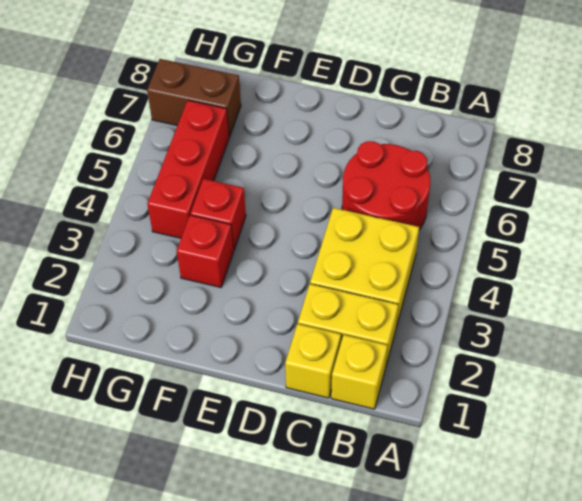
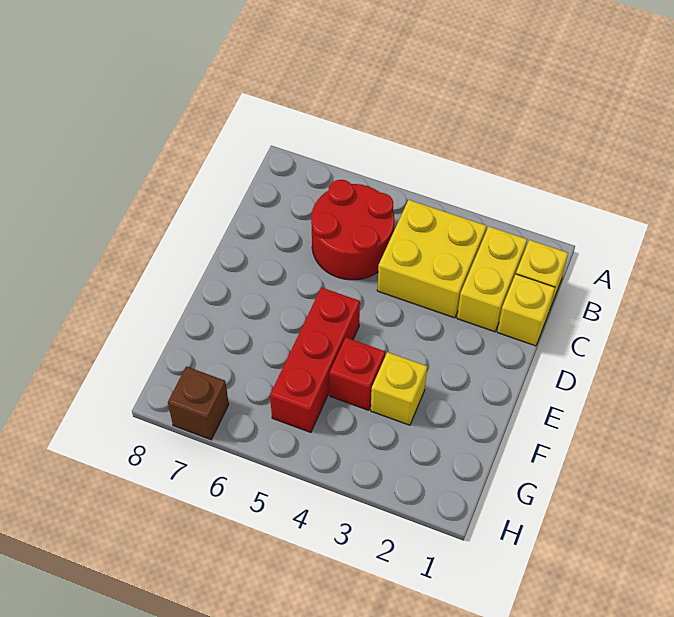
red brick F3 level 1 -> yellow brick F3 level 1
red brick G4:G6 level 1 -> red brick E5:G5 level 1
brown brick G7:H7 level 1 -> brown brick H7 level 1

